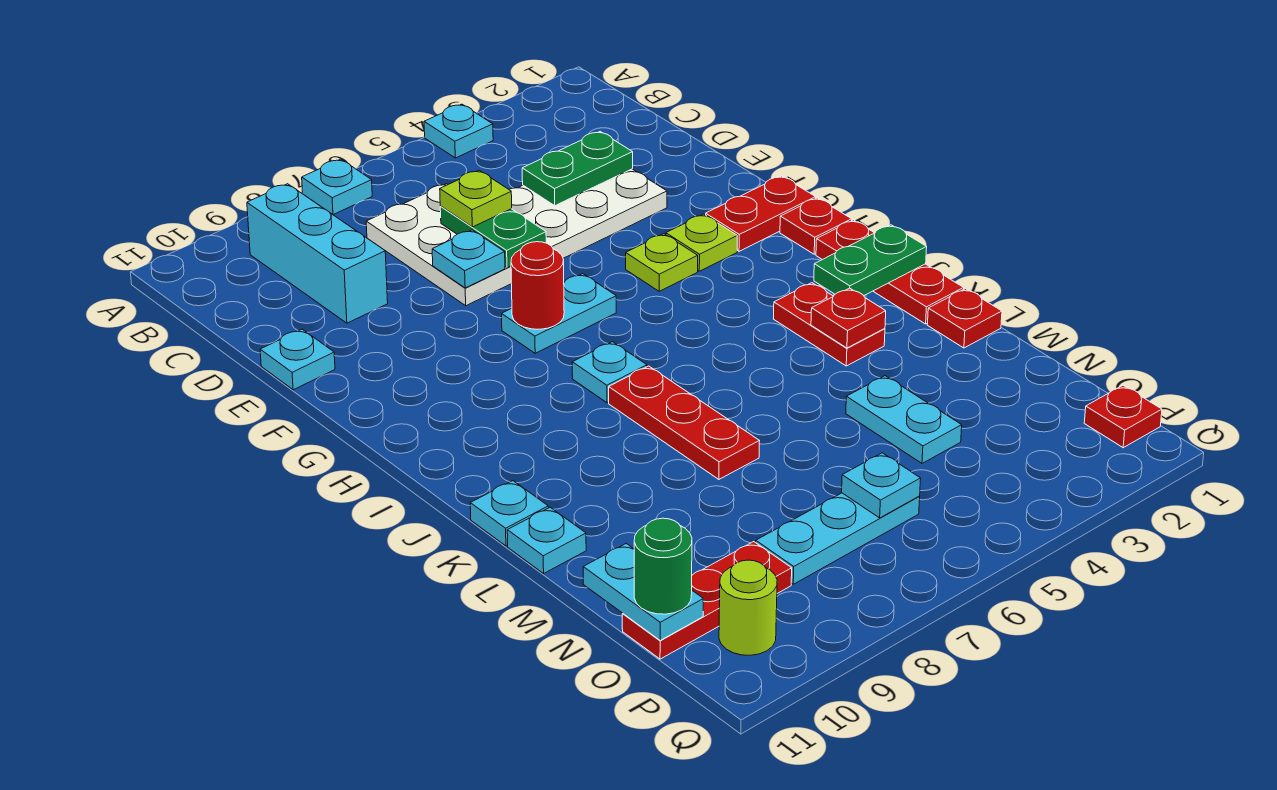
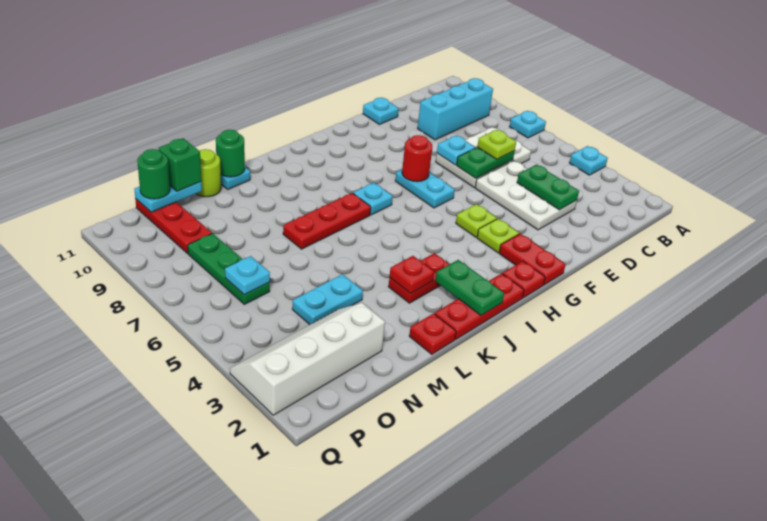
cyan plate K11 level 1 -> none
none -> green round brick L11 level 2
none -> white slope N2:Q3 level 1 top 2
none -> green brick N11 level 3
cyan plate O6:O8 level 1 -> green plate O6:O8 level 1
red plate P1 level 1 -> none
lime round brick P10 level 1 -> lime round brick M11 level 1

